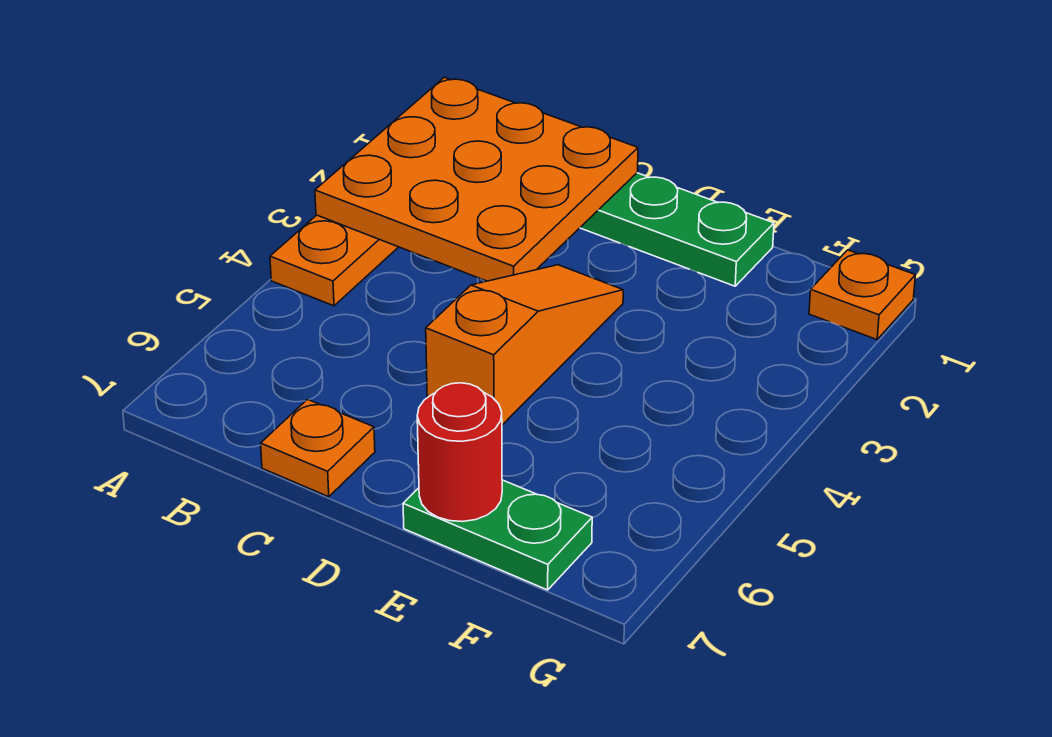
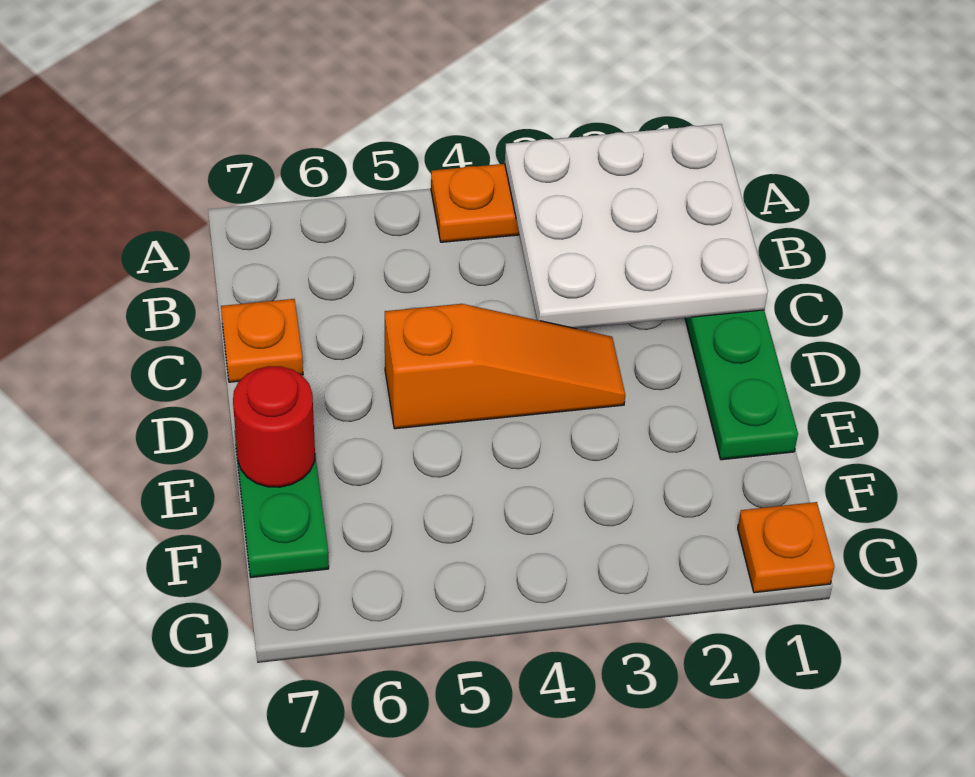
orange plate A1:C3 level 2 -> white plate A1:C3 level 2

